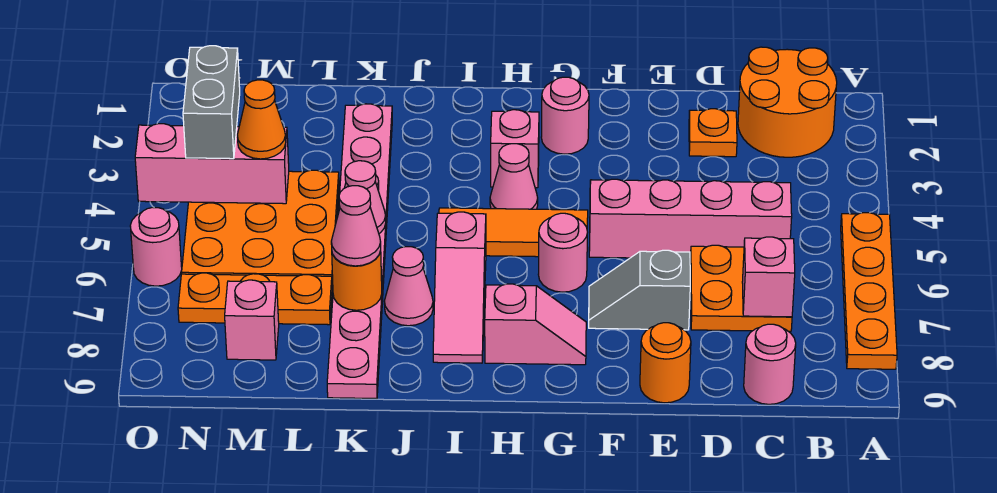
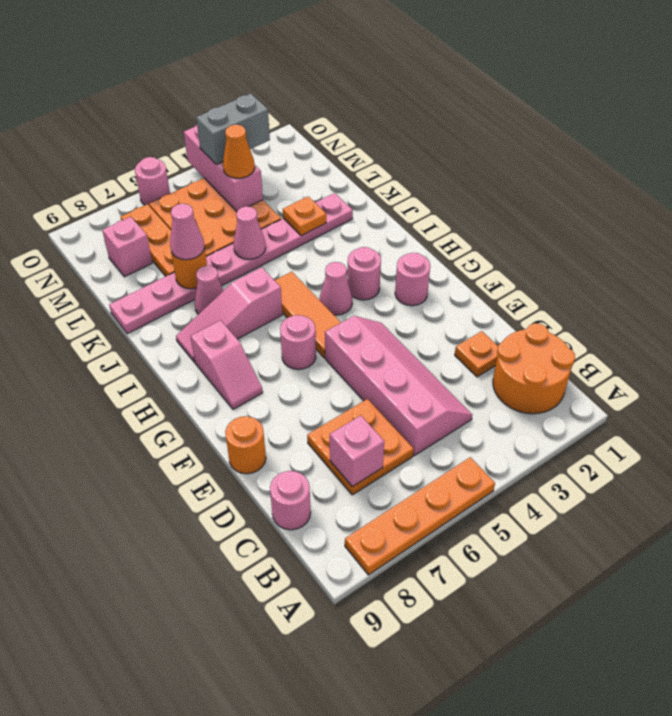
grey slope E7:F7 level 1 top E -> none
pink brick H3 level 1 -> pink round brick H3 level 1
none -> orange plate K3 level 2

